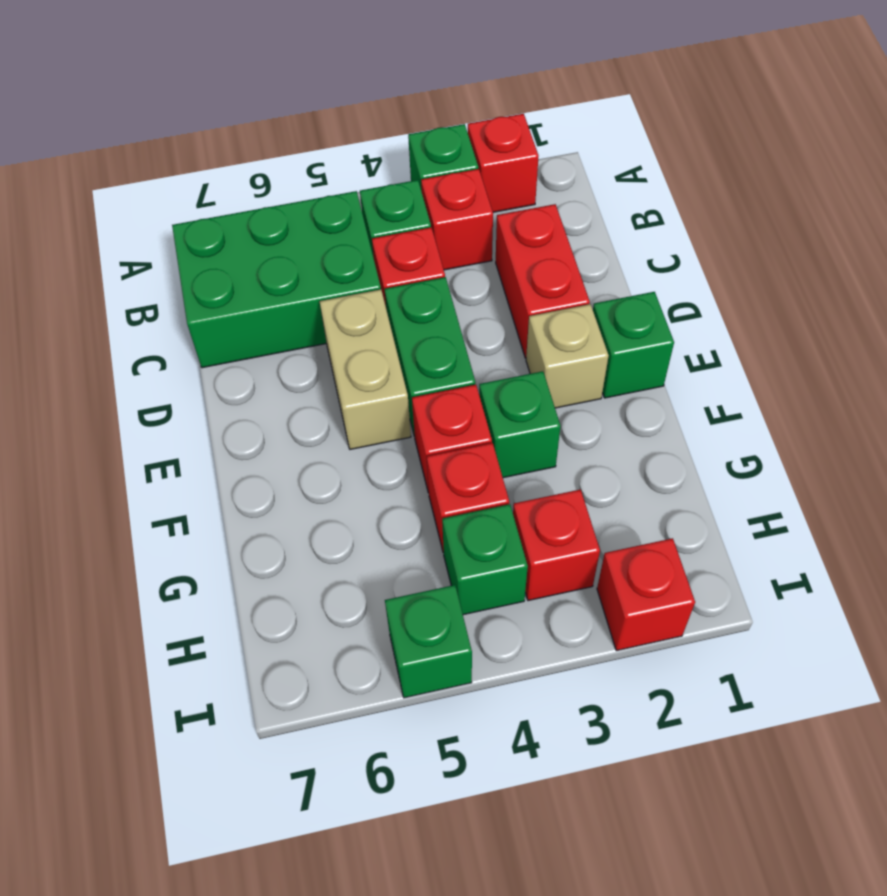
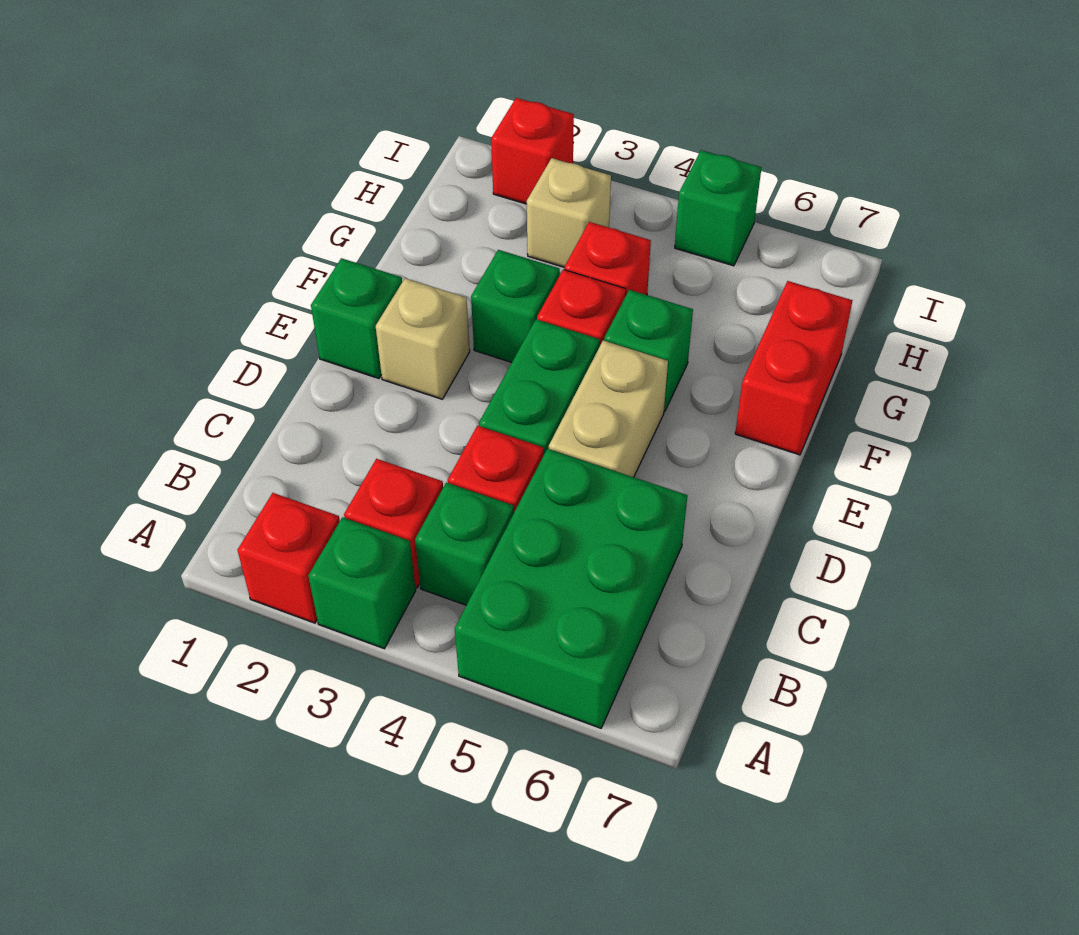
green brick B5:C7 level 1 -> green brick A5:C6 level 1
red brick C2:D2 level 1 -> red brick F7:G7 level 1
red brick H3 level 1 -> tan brick H3 level 1
green brick H4 level 1 -> green brick F5 level 1

